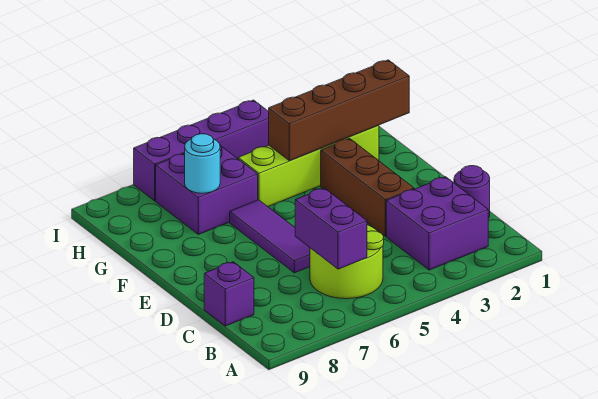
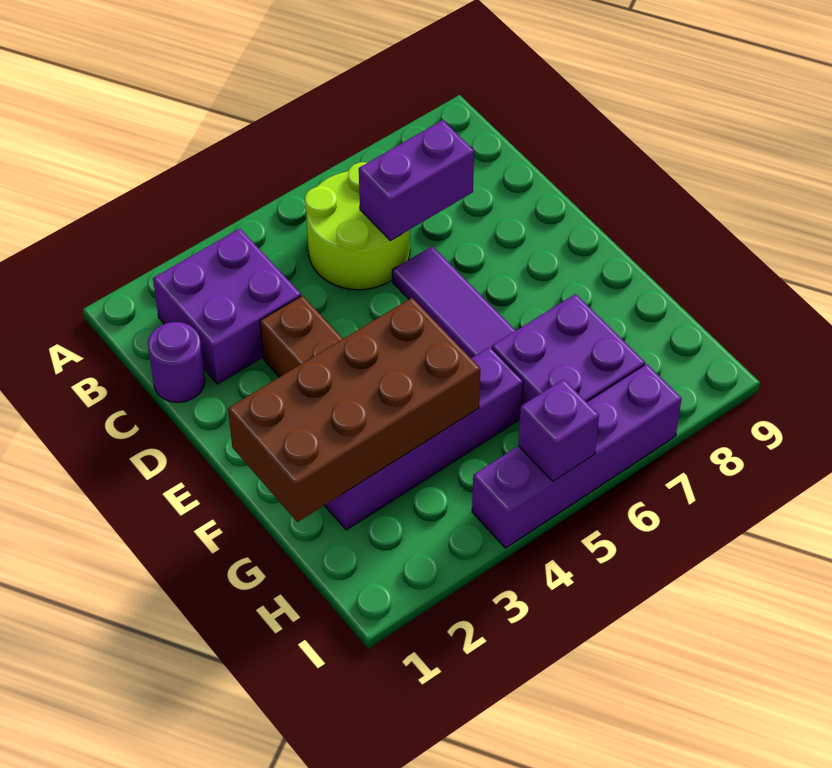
purple brick B6:C6 level 2 -> purple brick C6:C7 level 2
purple brick C9 level 1 -> purple brick I5 level 2
brown brick G1:G4 level 2 -> brown brick F1:G4 level 2
lime brick G2:G5 level 1 -> purple brick G2:G5 level 1
cyan round brick G7 level 2 -> none

